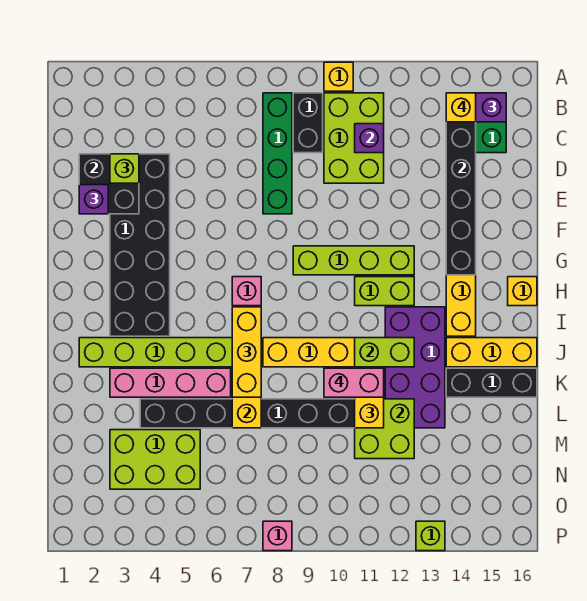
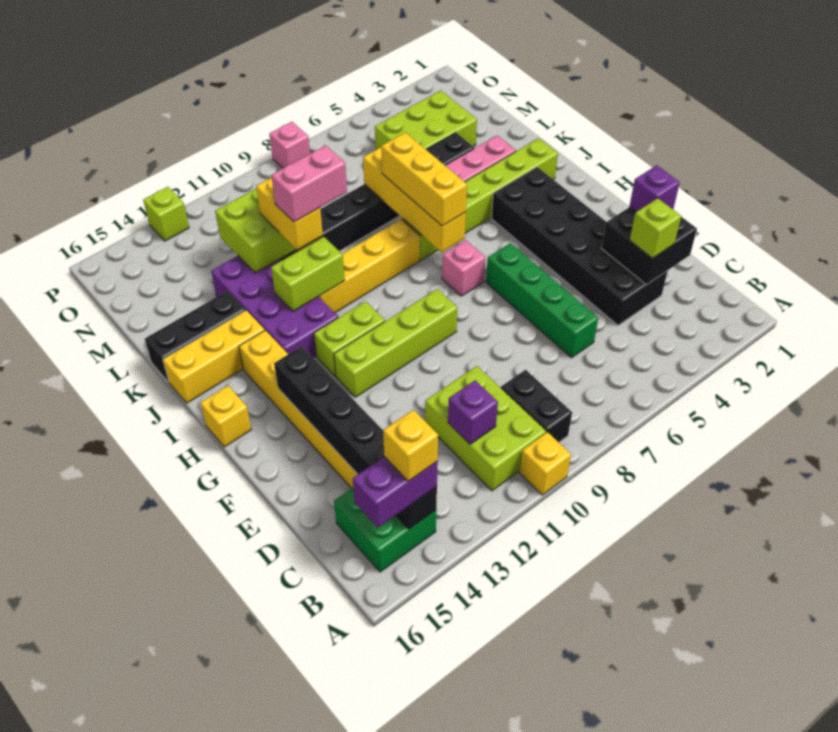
green brick B8:E8 level 1 -> green brick D6:G6 level 1

